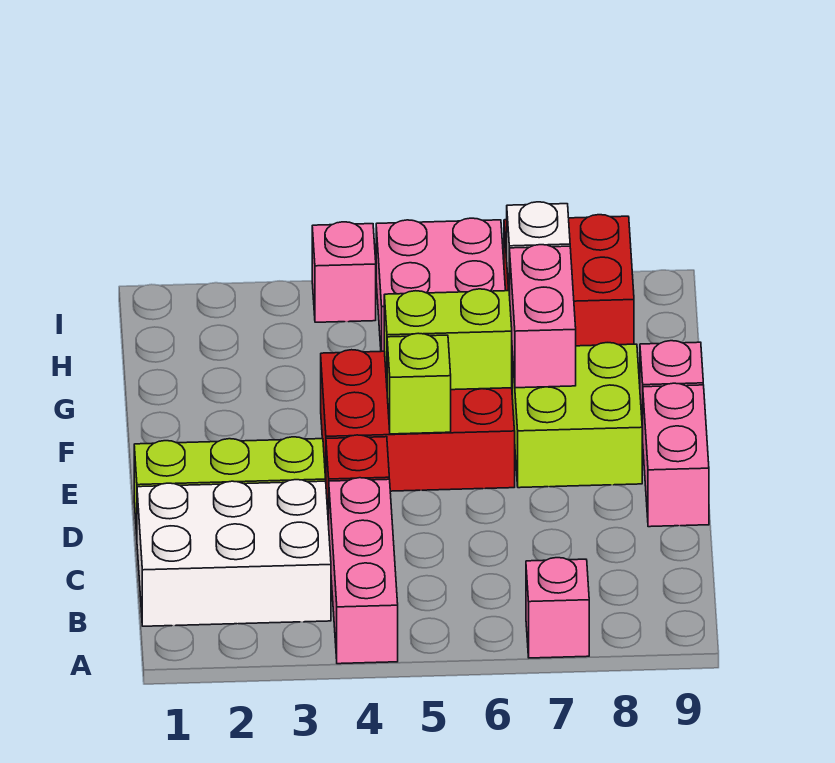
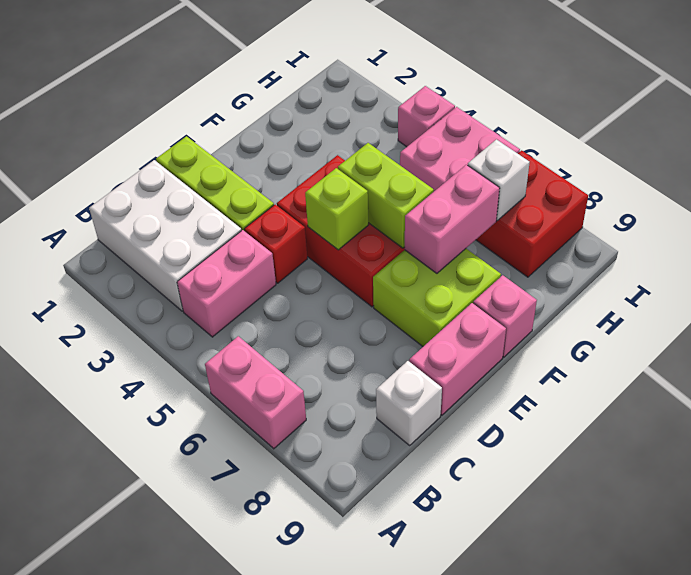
pink brick A4:C4 level 1 -> pink brick B4:C4 level 1
pink brick A7 level 1 -> pink brick A6:A7 level 1
none -> white brick C9 level 1

